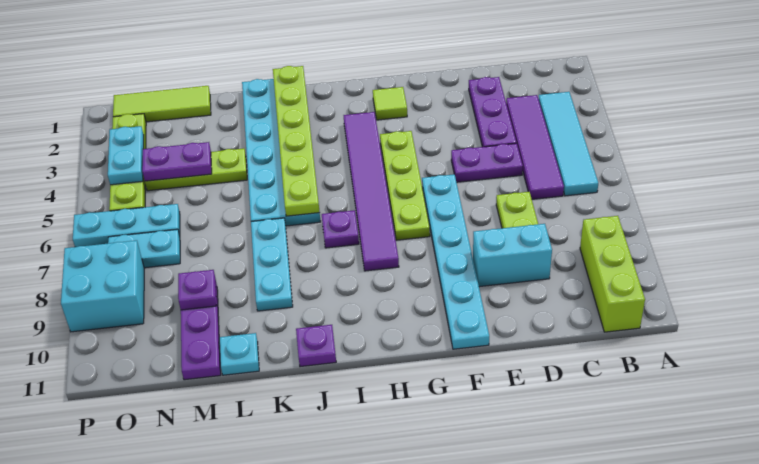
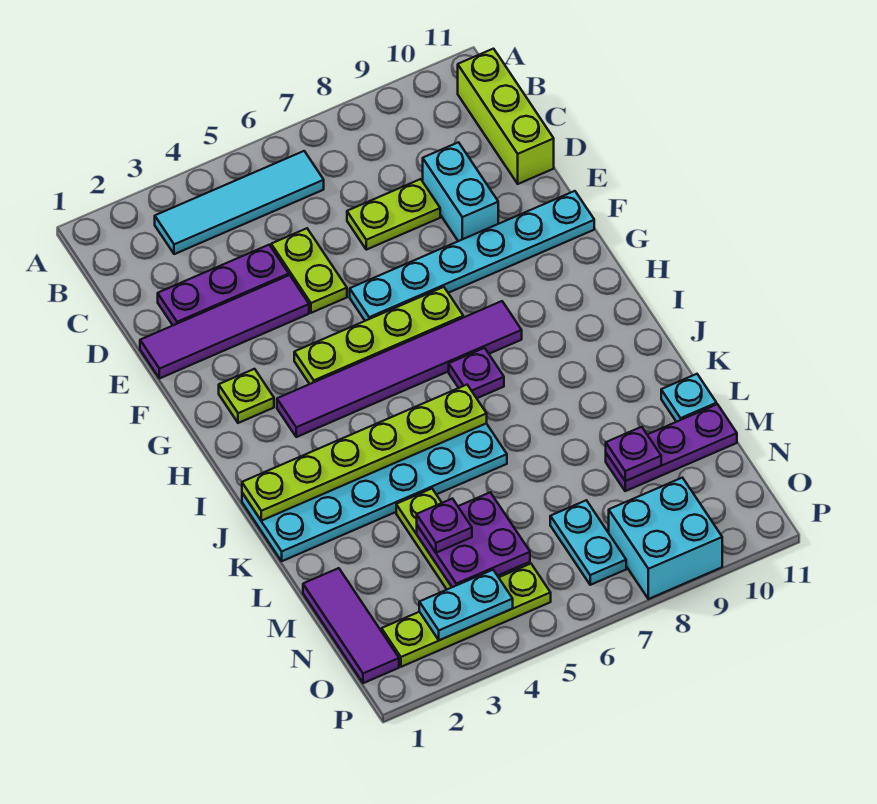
lime brick B9:B11 level 1 -> lime brick B11:D11 level 1
purple tile C3:C6 level 1 -> purple tile E1:E4 level 1
purple plate D5:E5 level 1 -> lime plate D5:E5 level 1
lime tile G2 level 1 -> lime plate G2 level 1
purple plate J11 level 1 -> purple plate M4 level 3
cyan plate K7:K9 level 1 -> none
lime tile M1:O1 level 1 -> purple tile M1:O1 level 1
purple plate M4:N4 level 2 -> purple plate M4:N5 level 2
cyan plate N6:P6 level 1 -> none

